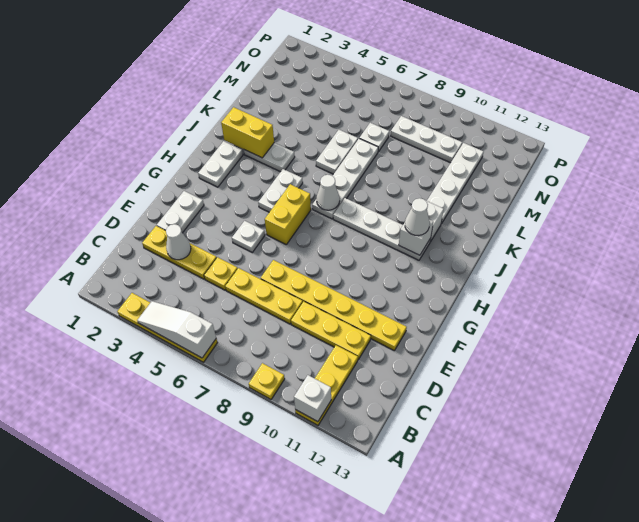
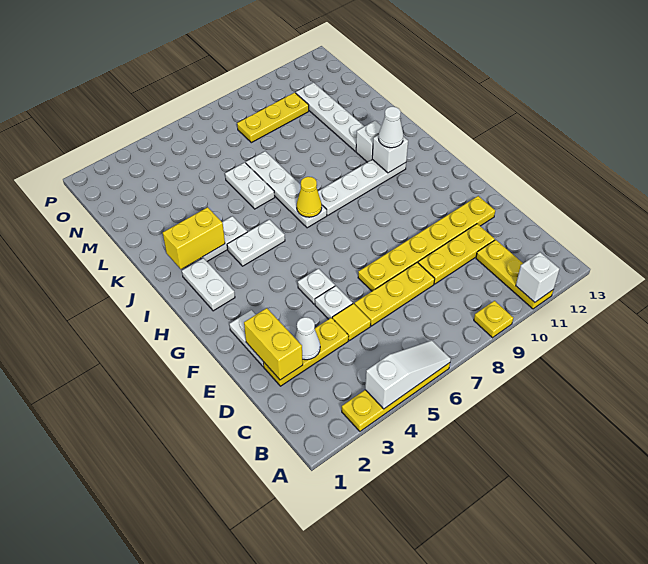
white slope A4:A6 level 2 top 6 -> white slope A4:A6 level 2 top 4
yellow plate D5 level 1 -> yellow tile D5 level 1
yellow brick G6:H6 level 1 -> yellow brick D2:E2 level 2
white plate H5:I5 level 1 -> white plate I4:I5 level 1
white cone I7 level 2 -> yellow cone I7 level 2
white plate M7 level 1 -> white plate E5 level 1
white plate N8:N10 level 1 -> yellow plate N8:N10 level 1

